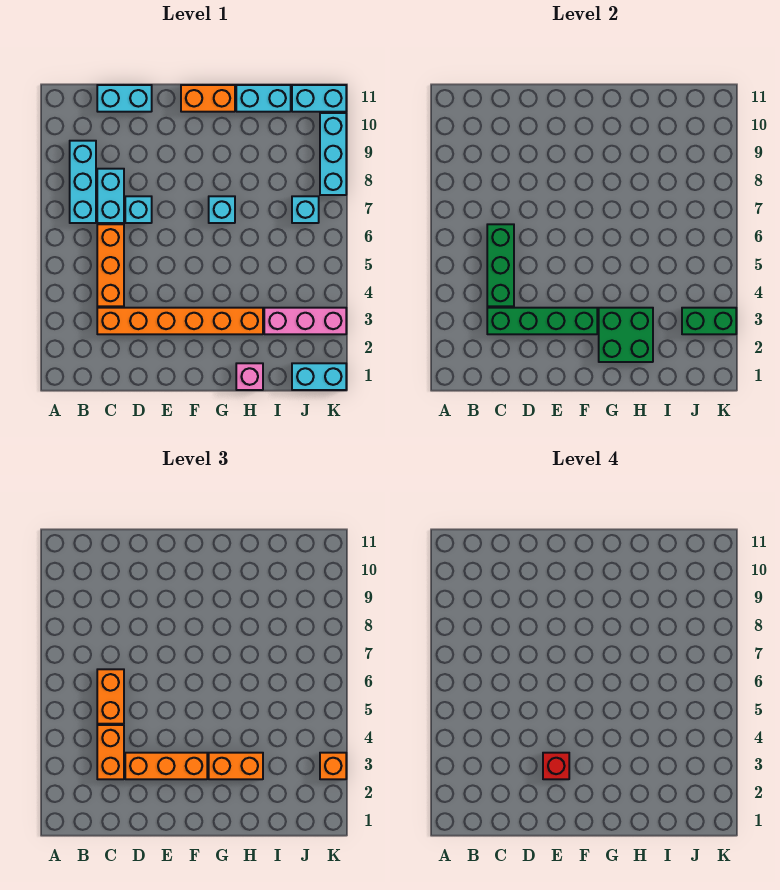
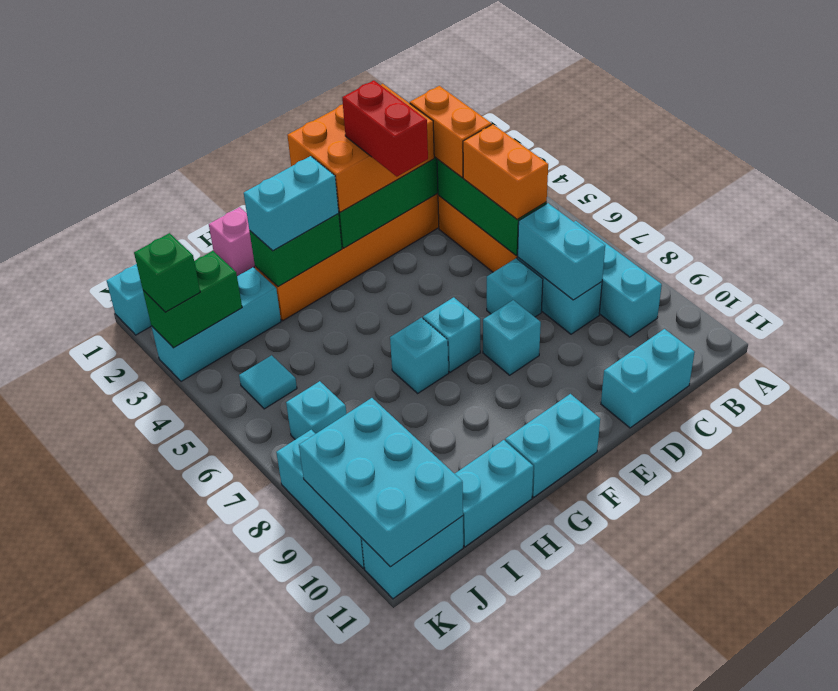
none -> cyan brick C7:C8 level 2
orange brick D3:F3 level 3 -> orange brick D2:F3 level 3
red brick E3 level 4 -> red brick E3:E4 level 4
none -> cyan brick E8 level 1
none -> cyan brick F7 level 1
orange brick F11:G11 level 1 -> cyan brick F11:G11 level 1
green brick G2:H3 level 2 -> green brick G3:H3 level 2
orange brick G3:H3 level 3 -> cyan brick G3:H3 level 3
pink brick I3:K3 level 1 -> cyan brick I3:K3 level 1
none -> cyan tile J5 level 1
none -> cyan brick J9:K11 level 2
orange brick K3 level 3 -> green brick K3 level 3

